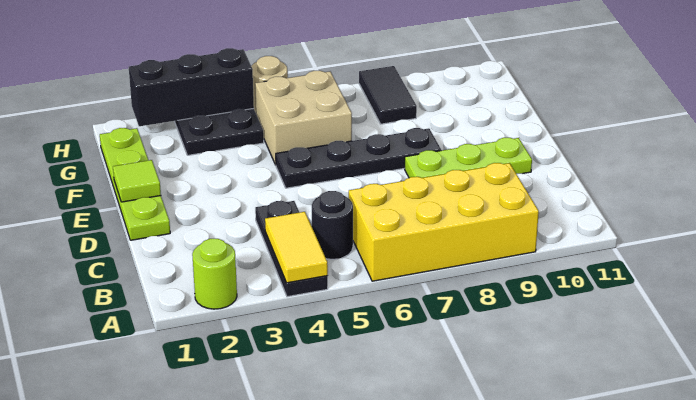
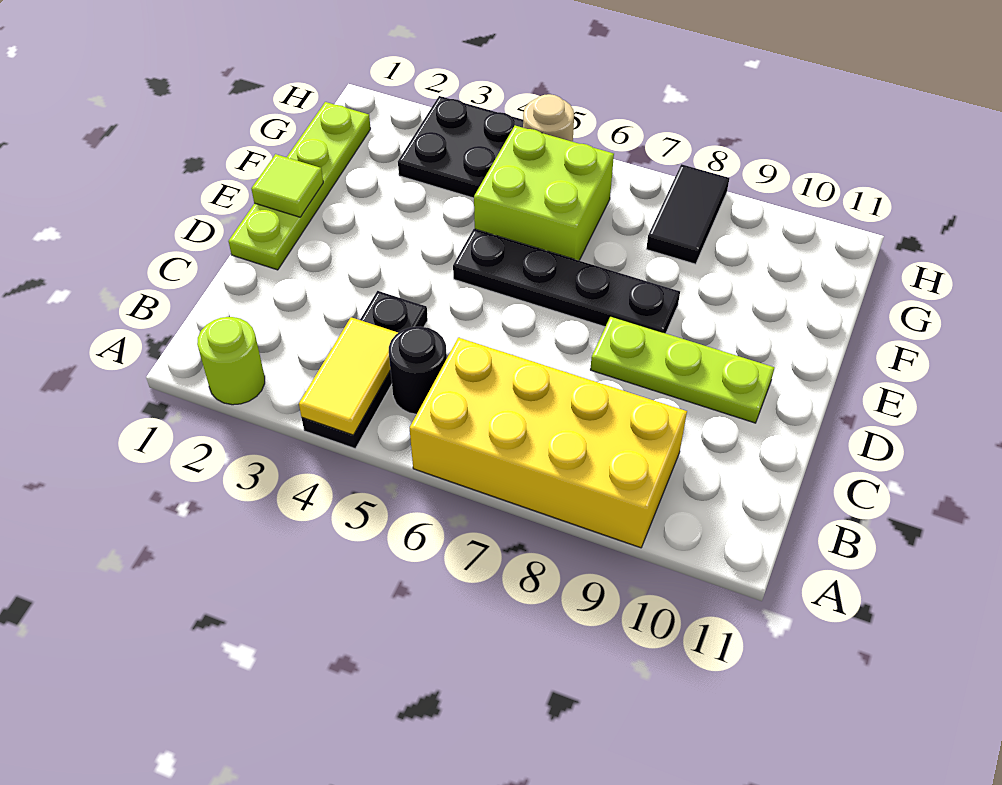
tan brick F5:G6 level 1 -> lime brick F5:G6 level 1
black brick H2:H4 level 2 -> none

